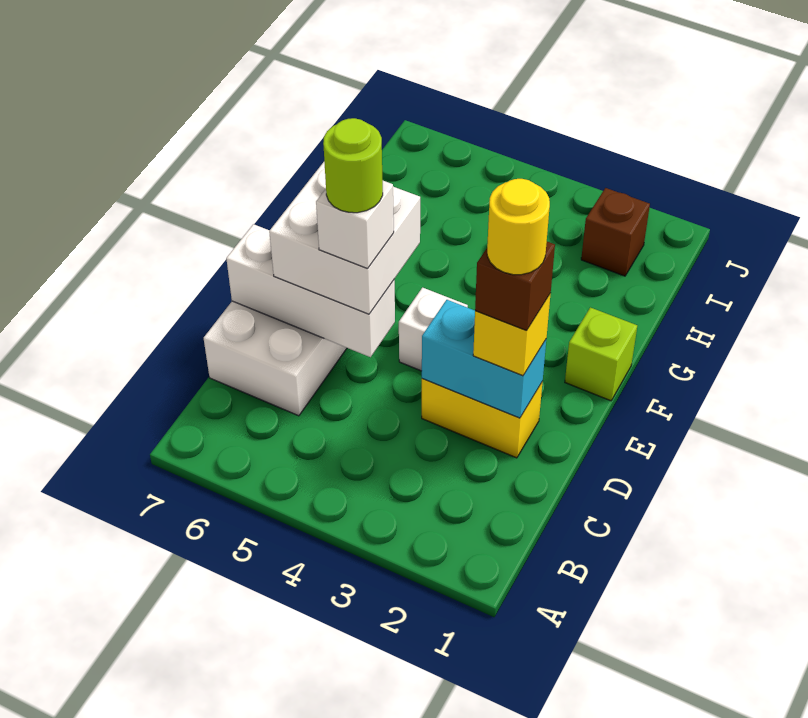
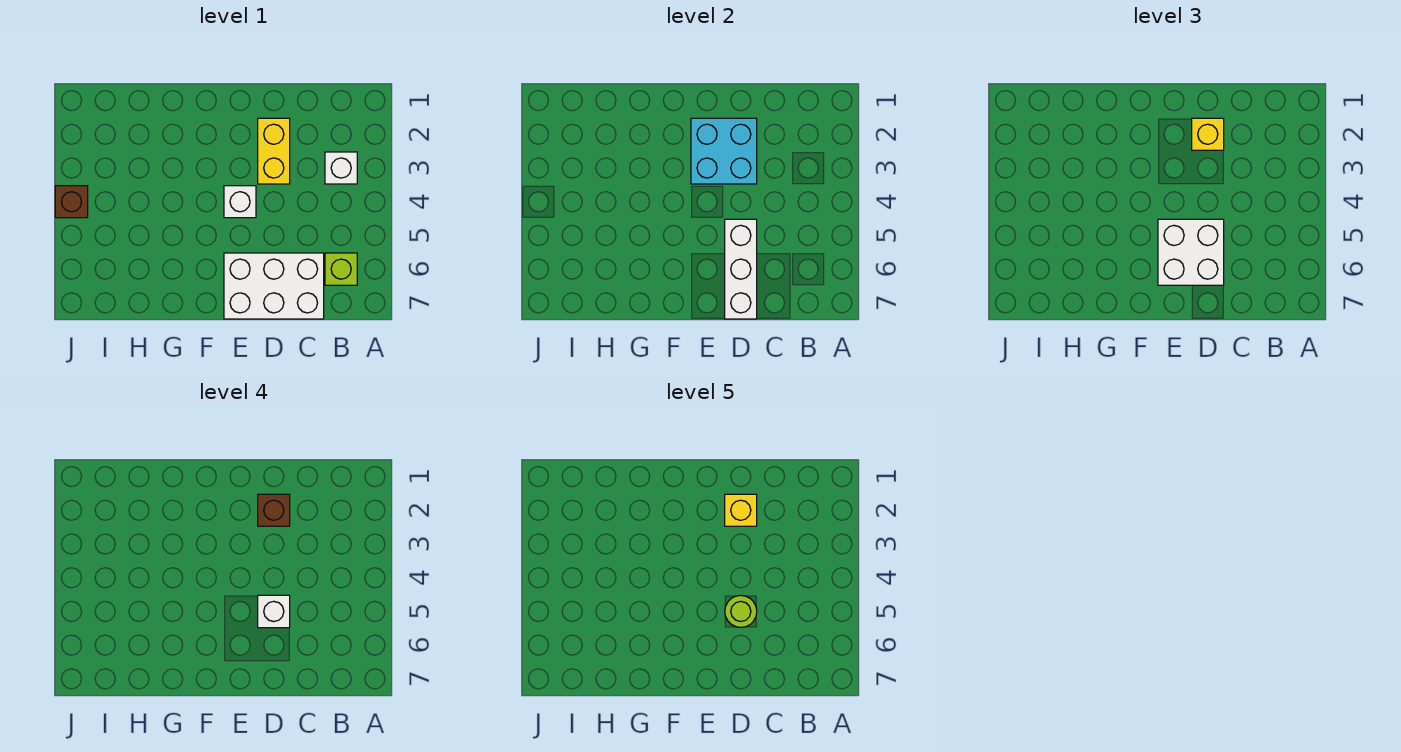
none -> white brick B3 level 1
cyan brick D2:D3 level 2 -> cyan brick D2:E3 level 2
yellow round brick D2 level 5 -> yellow brick D2 level 5
lime brick F1 level 1 -> lime brick B6 level 1
brown brick I2 level 1 -> brown brick J4 level 1

